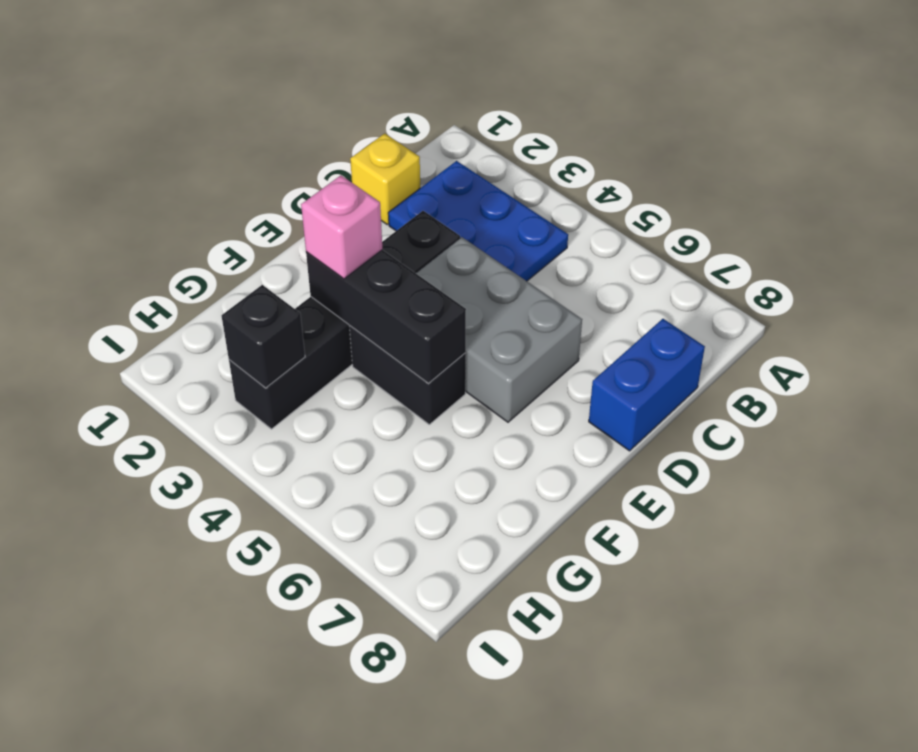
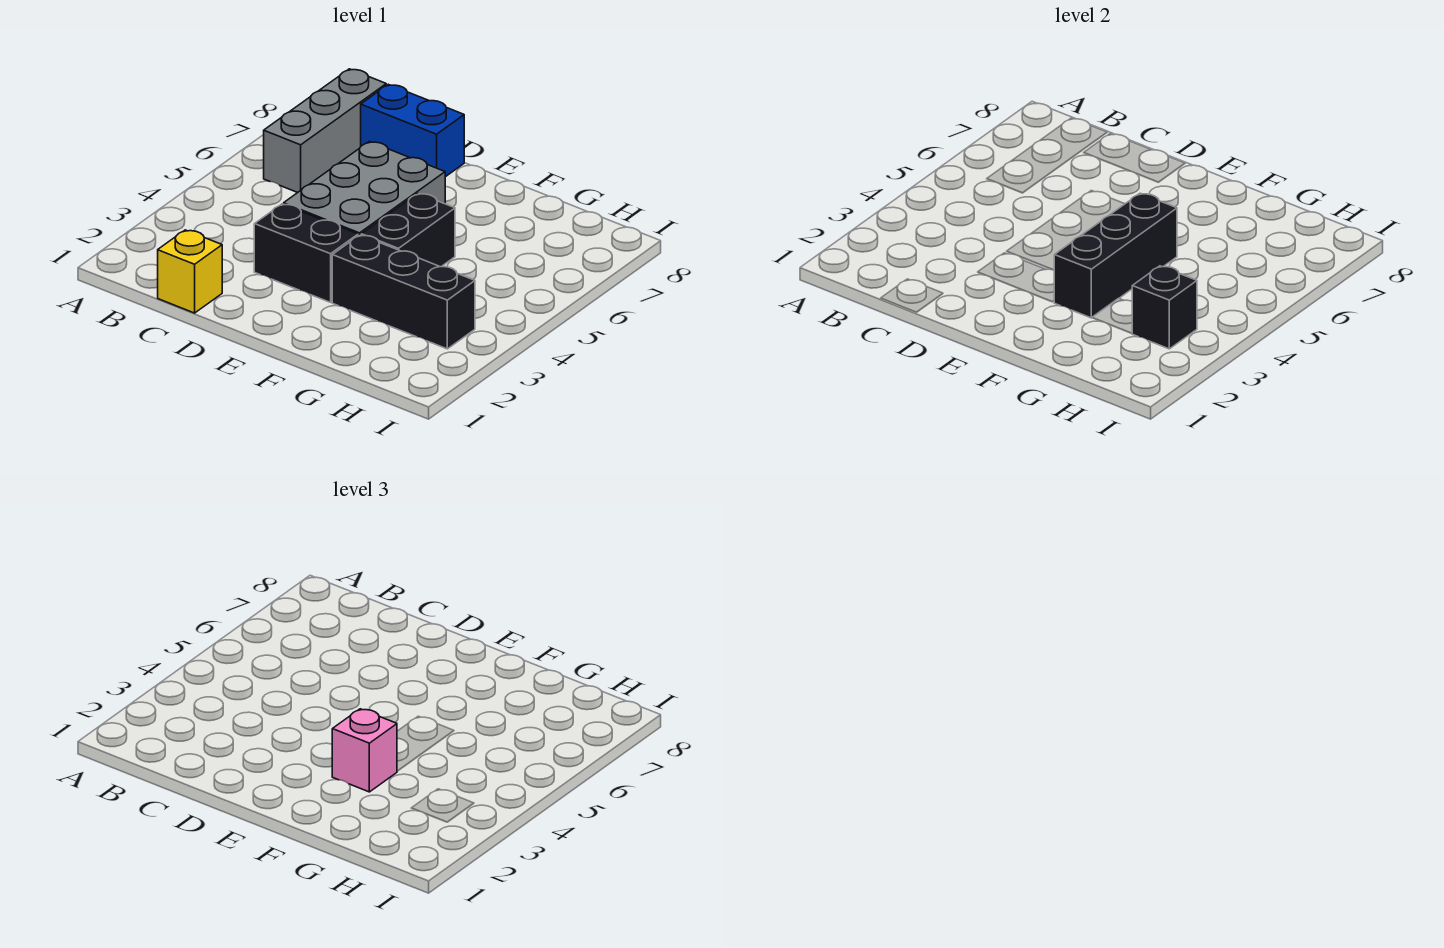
blue plate B2:C4 level 1 -> none
none -> grey brick B6:B8 level 1

